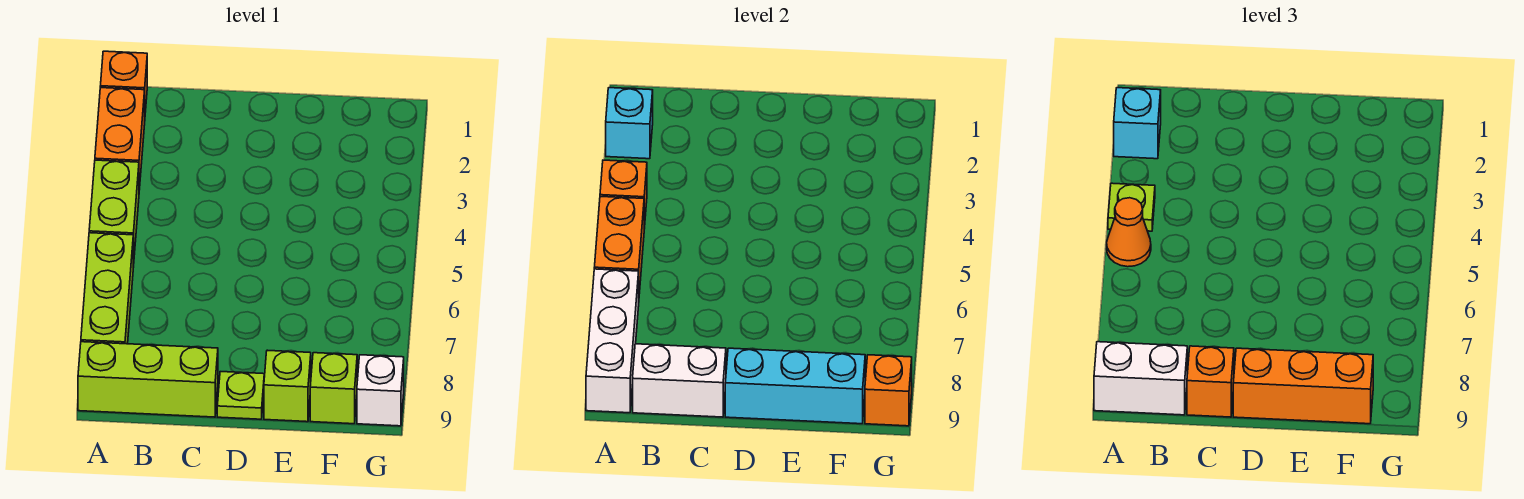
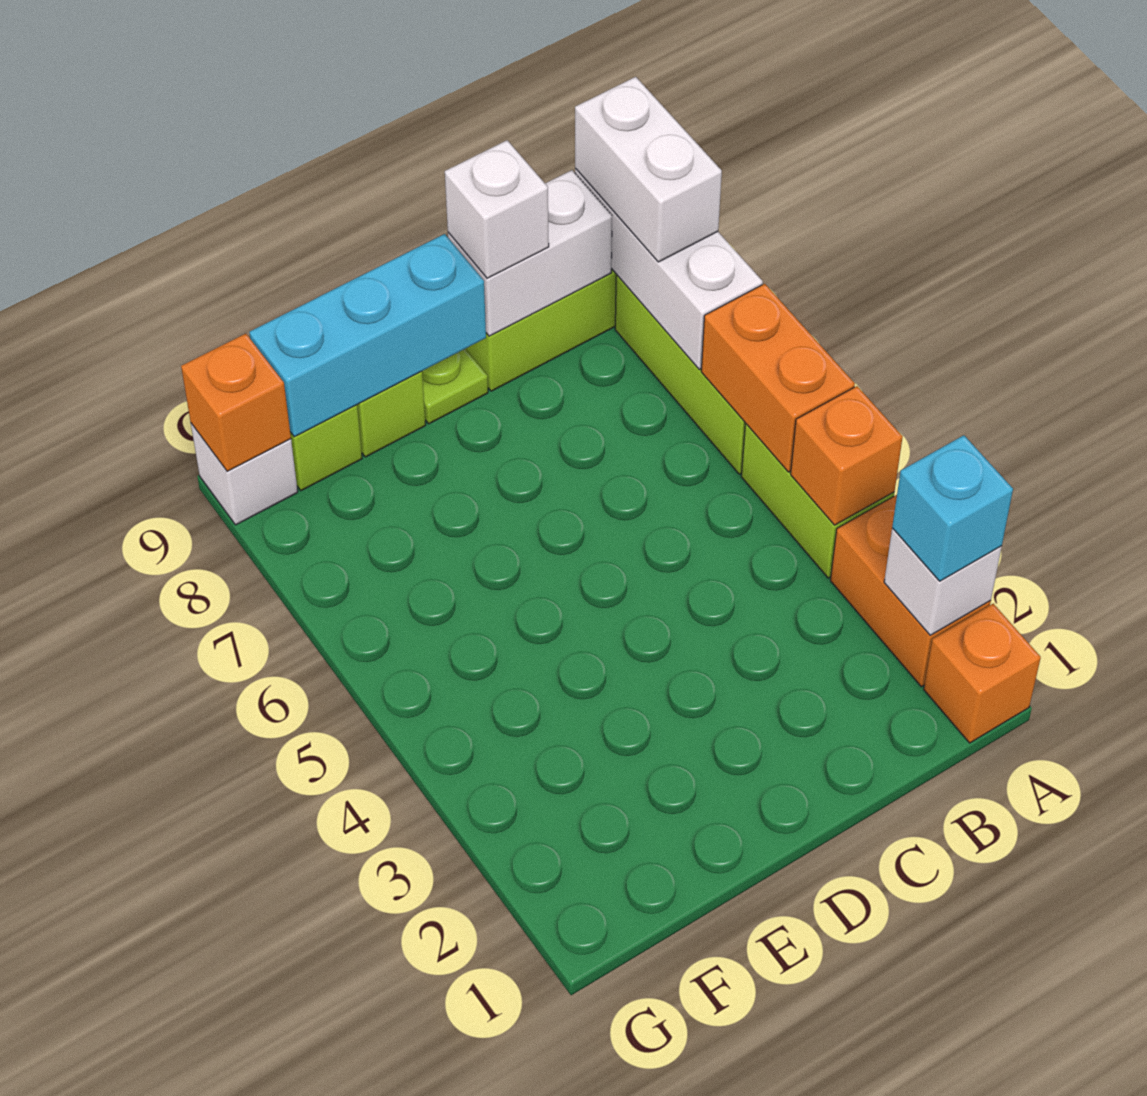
cyan brick A2 level 2 -> white brick A2 level 2
lime plate A4 level 3 -> none
orange cone A5 level 3 -> none
white brick A9:B9 level 3 -> white brick A8:A9 level 3
orange brick C9 level 3 -> white brick C9 level 3
orange brick D9:F9 level 3 -> none

